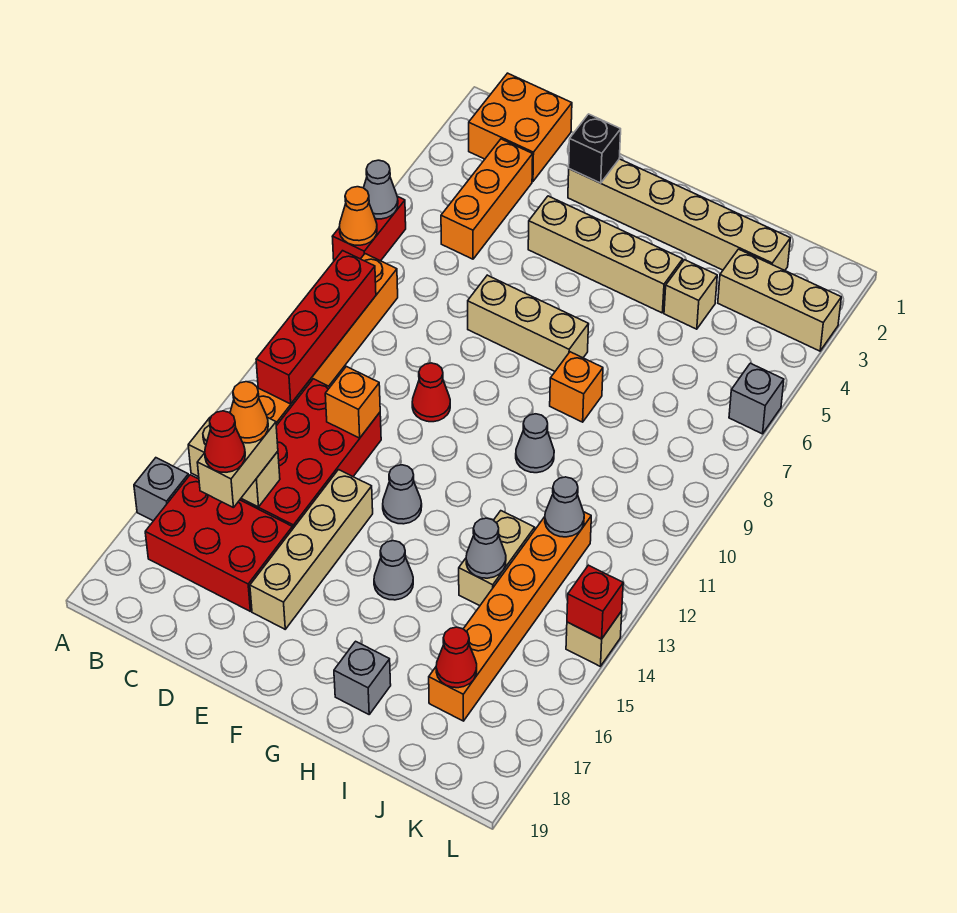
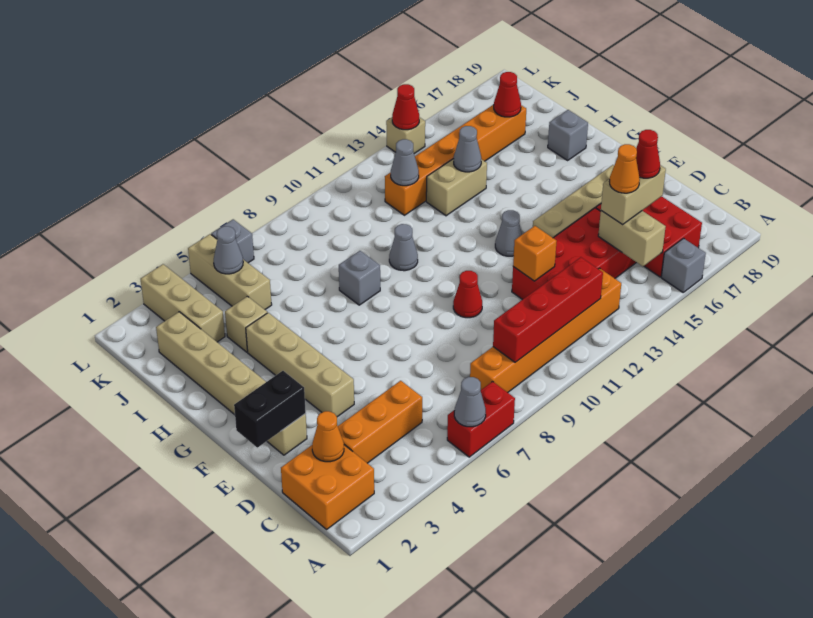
orange cone A7 level 2 -> orange cone C2 level 2
black brick E2 level 2 -> black brick E1:E2 level 2
tan brick E7:G7 level 1 -> tan brick J5:L5 level 1
grey cone G15 level 1 -> grey cone K5 level 2
orange brick H8 level 1 -> grey brick H8 level 1
red brick L14 level 2 -> red cone L14 level 2

